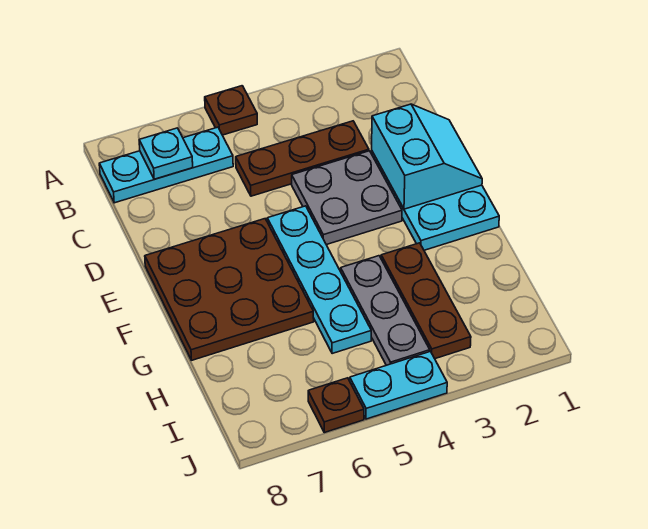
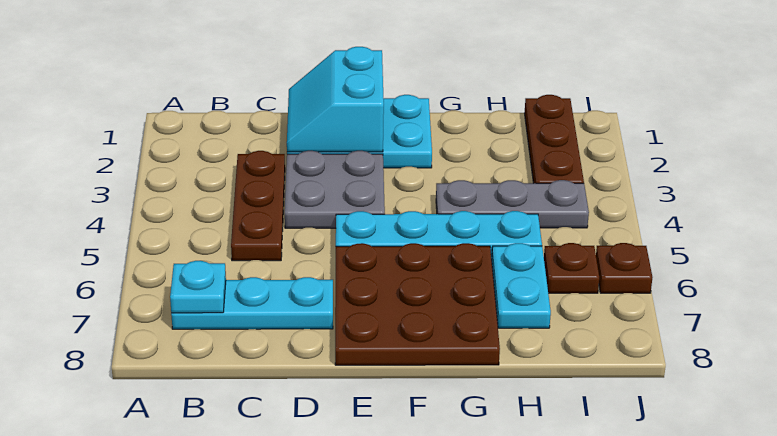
brown plate A5 level 1 -> brown plate I6 level 1
cyan plate B6:B8 level 1 -> cyan plate B7:D7 level 1
cyan slope D1:E2 level 2 top 2 -> cyan slope D1:E2 level 2 top E
brown plate G3:I3 level 1 -> brown plate I1:I3 level 1
cyan plate J4:J5 level 1 -> cyan plate H6:H7 level 1

